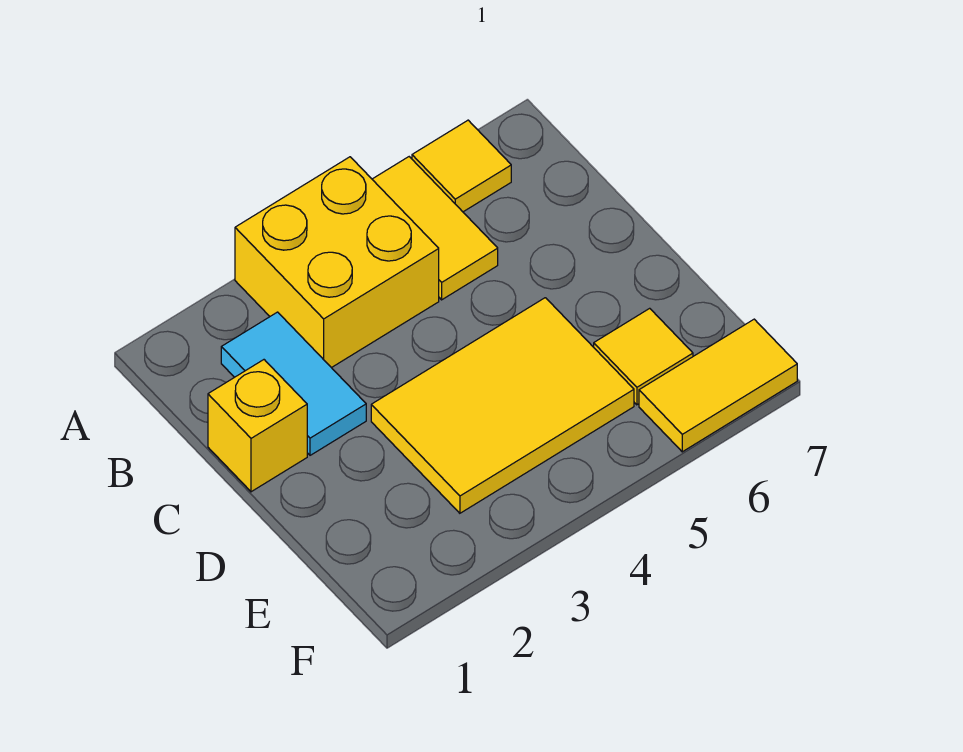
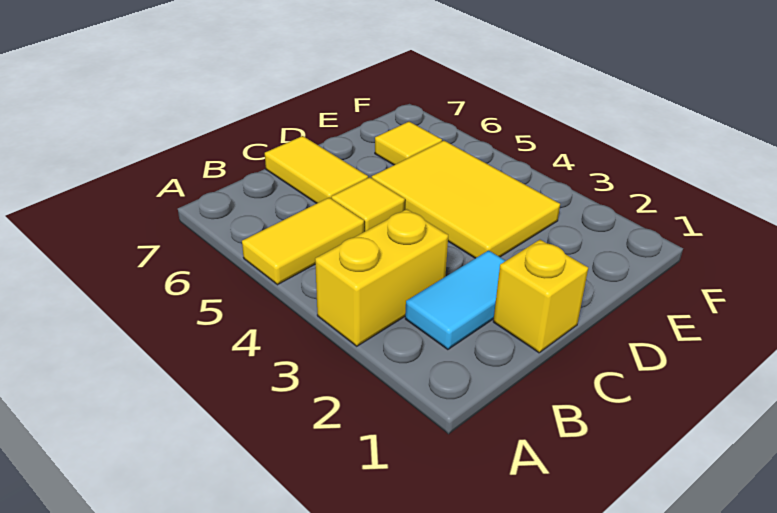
yellow brick A3:B4 level 1 -> yellow brick A3:B3 level 1
yellow tile A6 level 1 -> yellow tile C5 level 1
yellow tile F6:F7 level 1 -> yellow tile C6:C7 level 1

